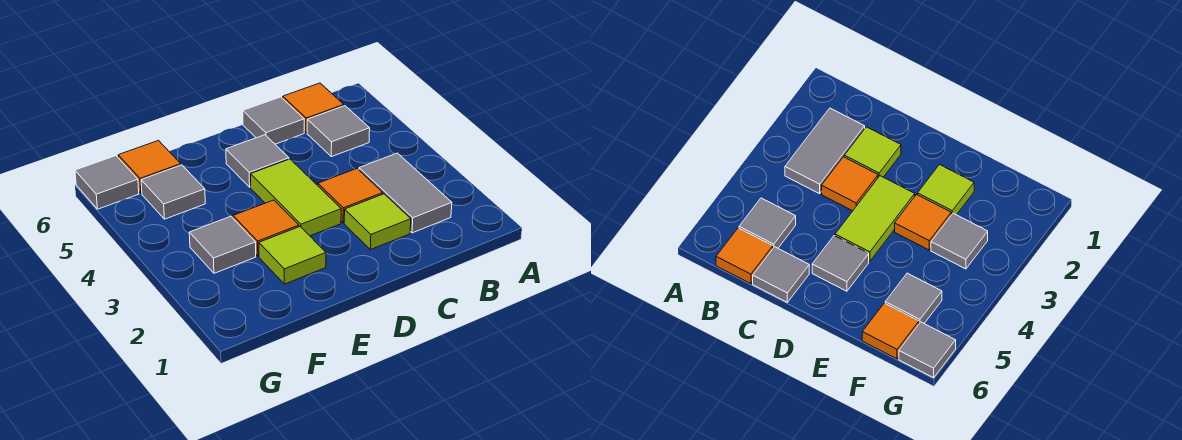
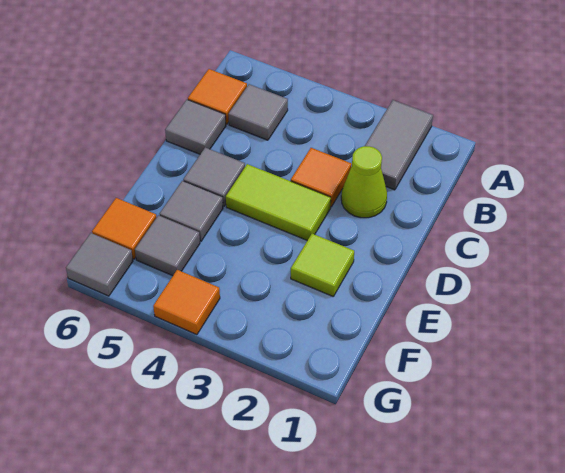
grey tile B2:B3 level 1 -> grey tile A2:B2 level 1
lime tile C2 level 1 -> lime cone C2 level 1
orange tile E3 level 1 -> orange tile G4 level 1
grey tile F3 level 1 -> grey tile E5 level 1

